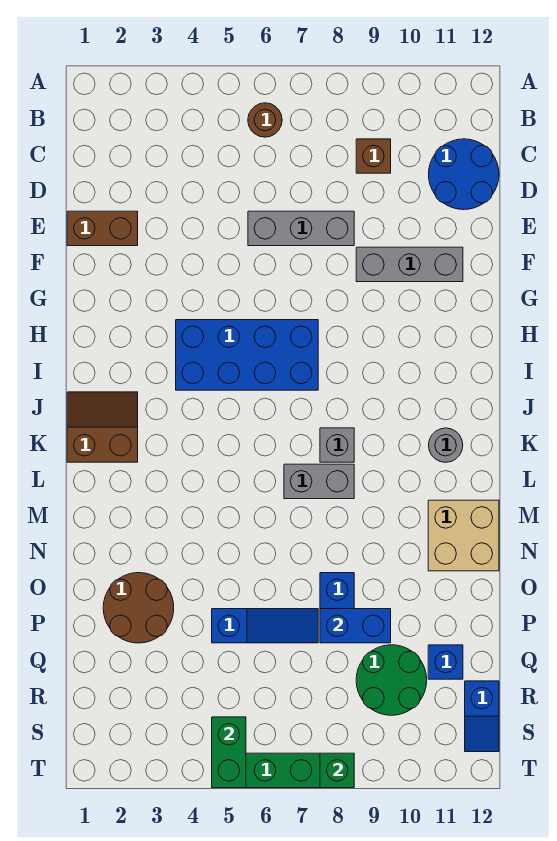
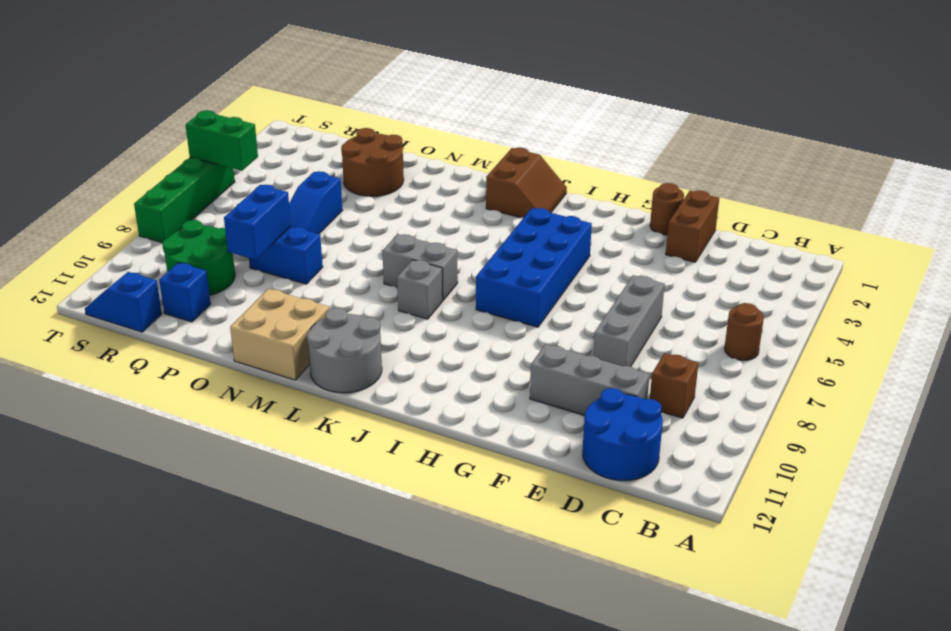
none -> brown round brick F1 level 1
grey brick F9:F11 level 1 -> grey brick D10:F10 level 1
grey round brick K11 level 1 -> grey round brick K11:L12 level 1
grey brick L7:L8 level 1 -> grey brick K7:L7 level 1
green brick T8 level 2 -> none

